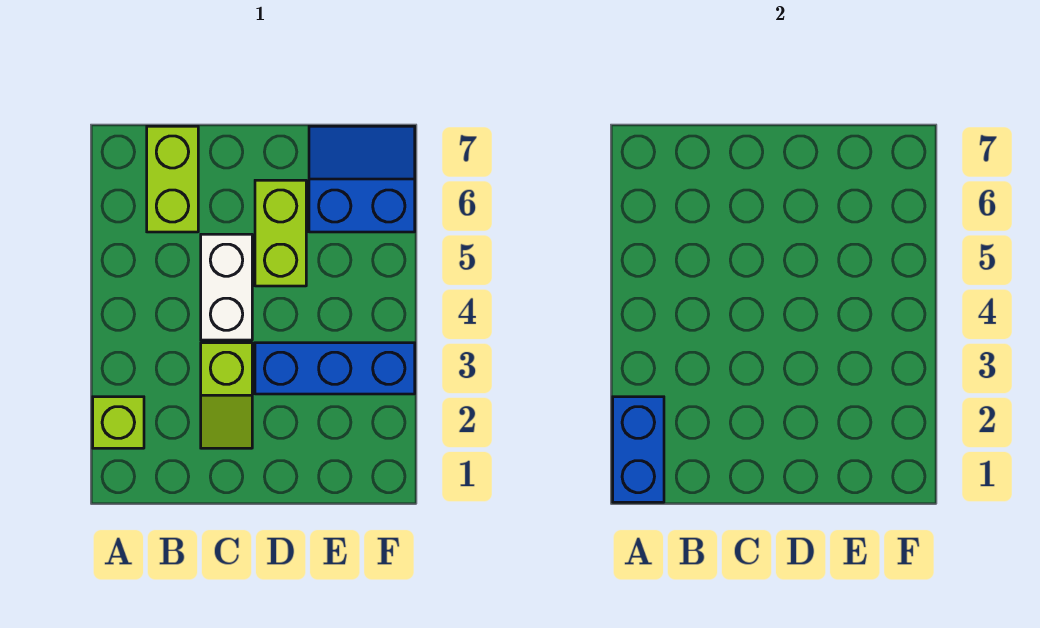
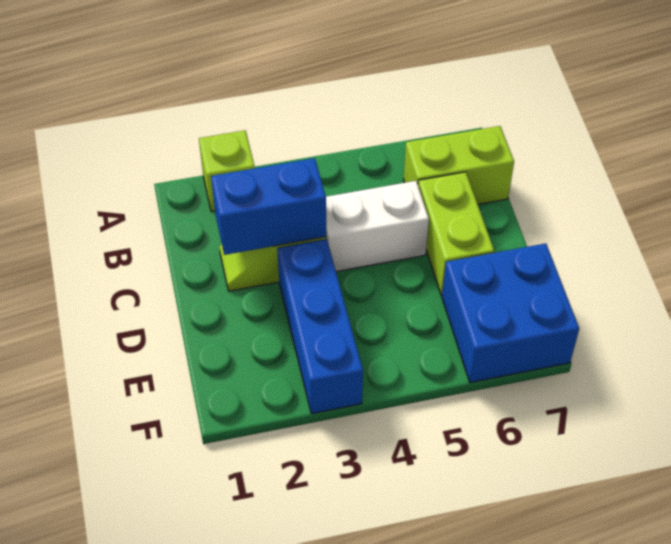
blue brick A1:A2 level 2 -> blue brick C2:C3 level 2
lime brick D5:D6 level 1 -> lime brick C6:D6 level 1
blue slope E6:F7 level 1 top 6 -> blue brick E6:F7 level 1

